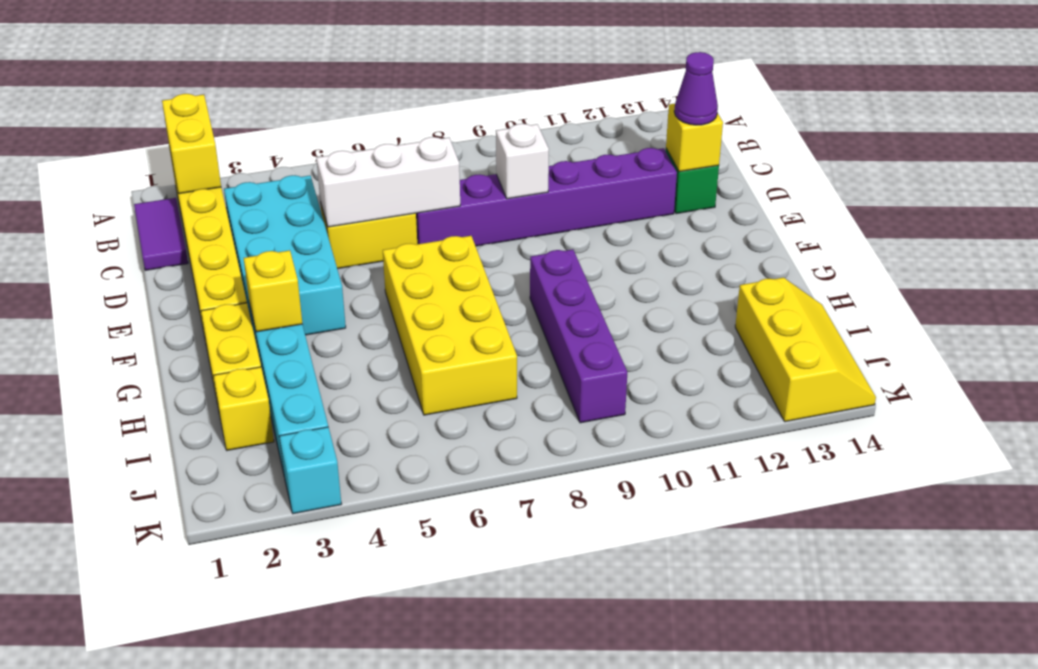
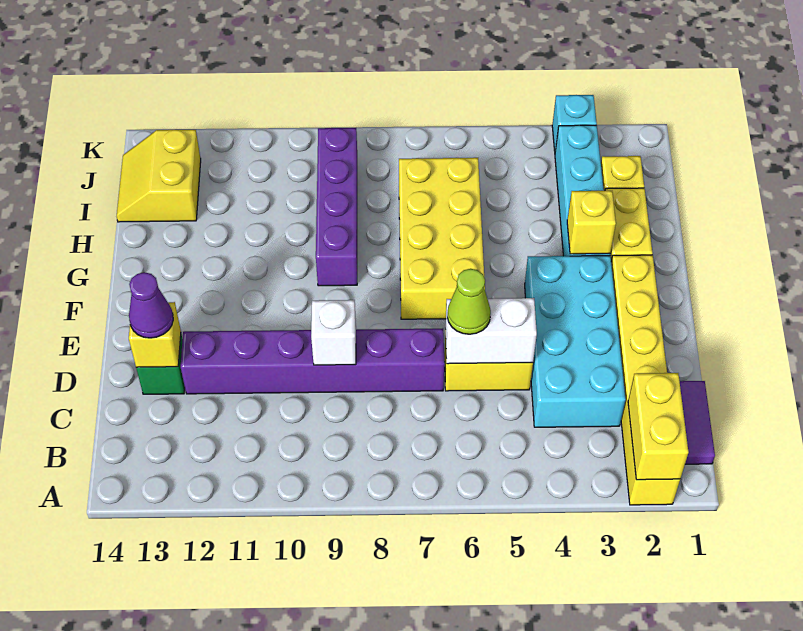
white brick D5:D7 level 2 -> white brick D5:D6 level 2
none -> lime cone D6 level 3
yellow slope I13:K14 level 1 top 13 -> yellow slope I13:J14 level 1 top 13

